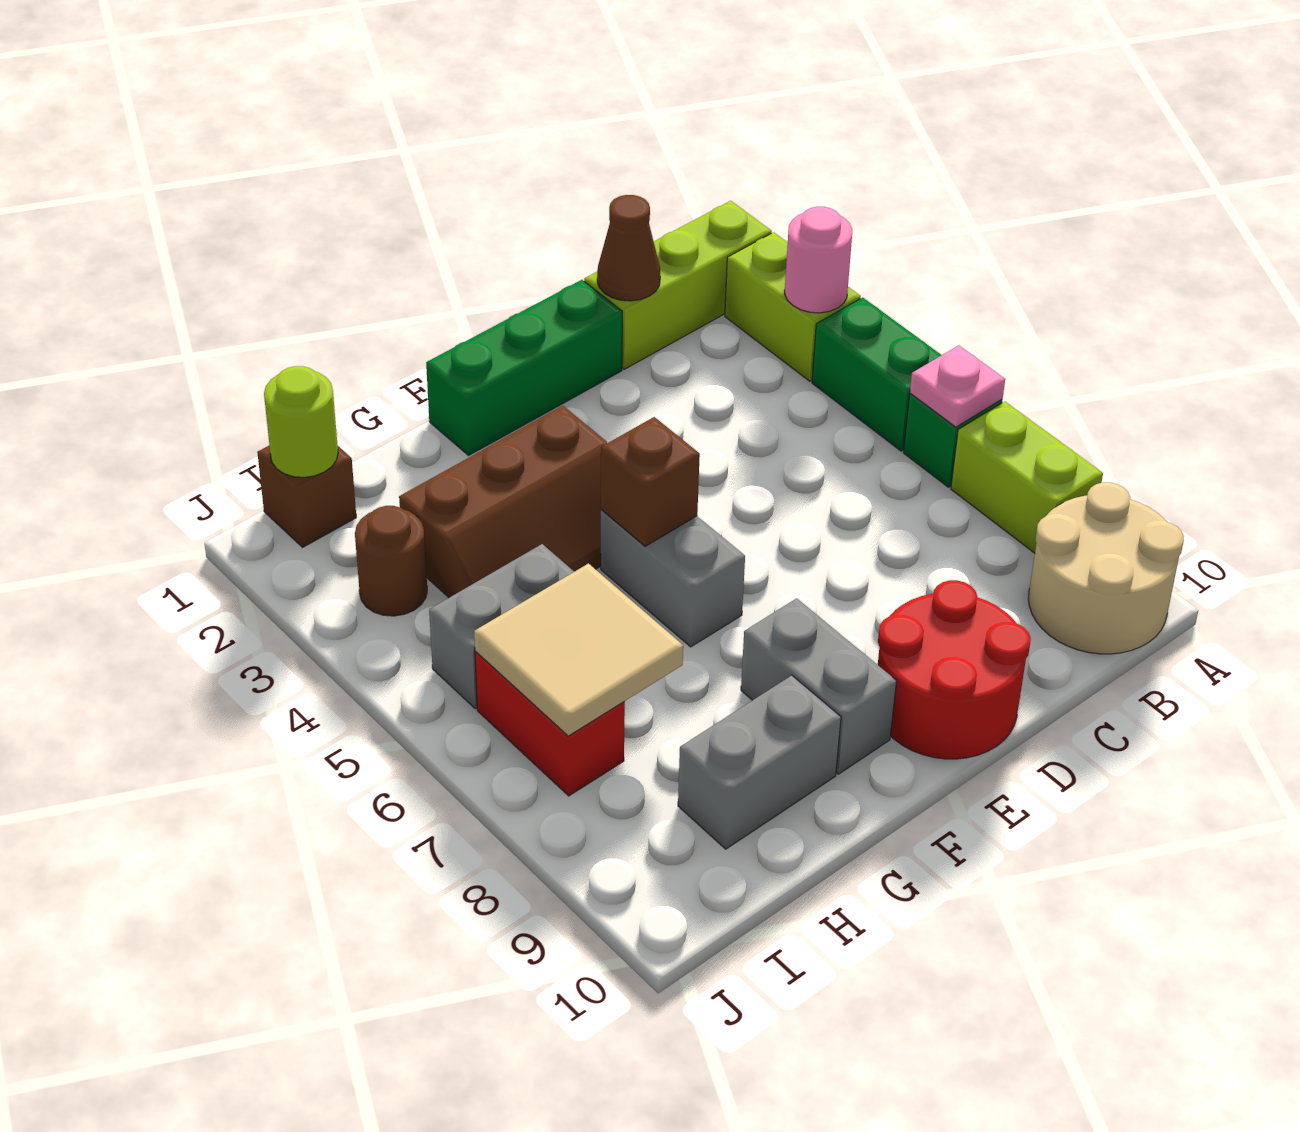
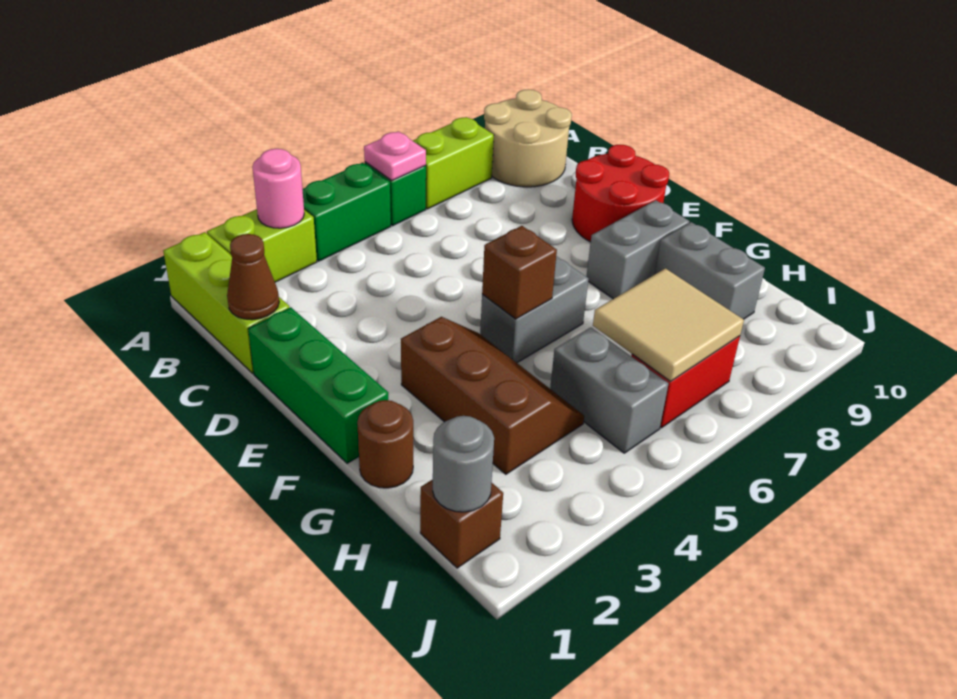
lime round brick I1 level 2 -> grey round brick I1 level 2
brown round brick I3 level 1 -> brown round brick G1 level 1

